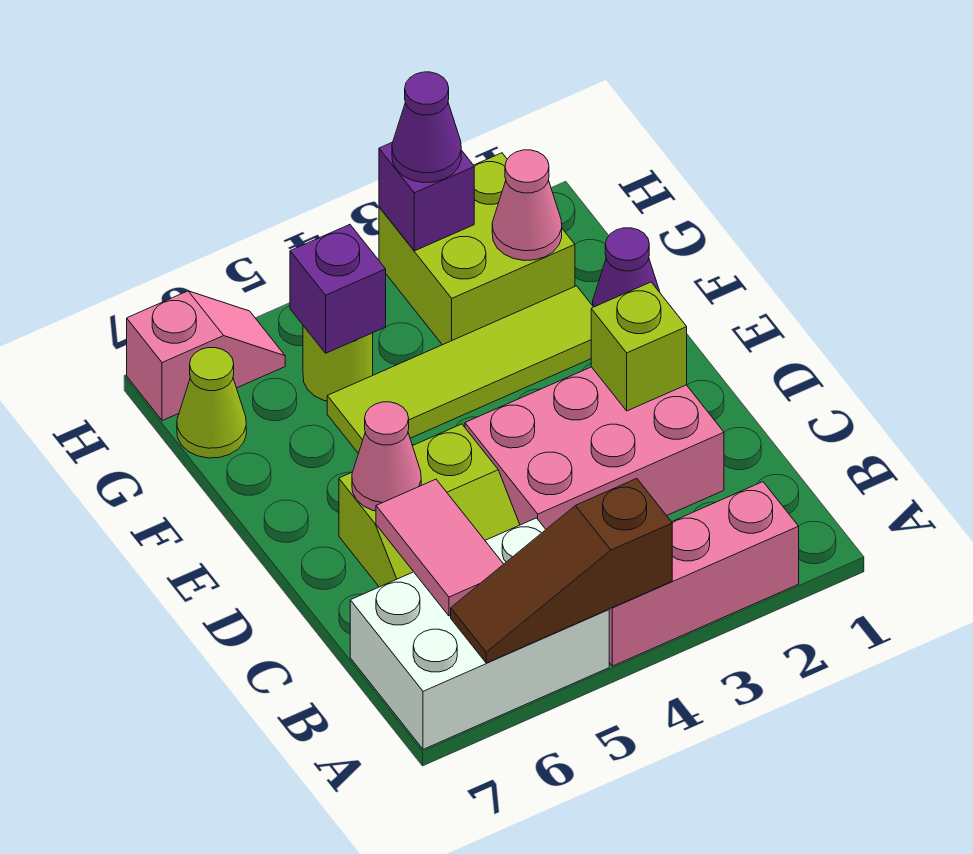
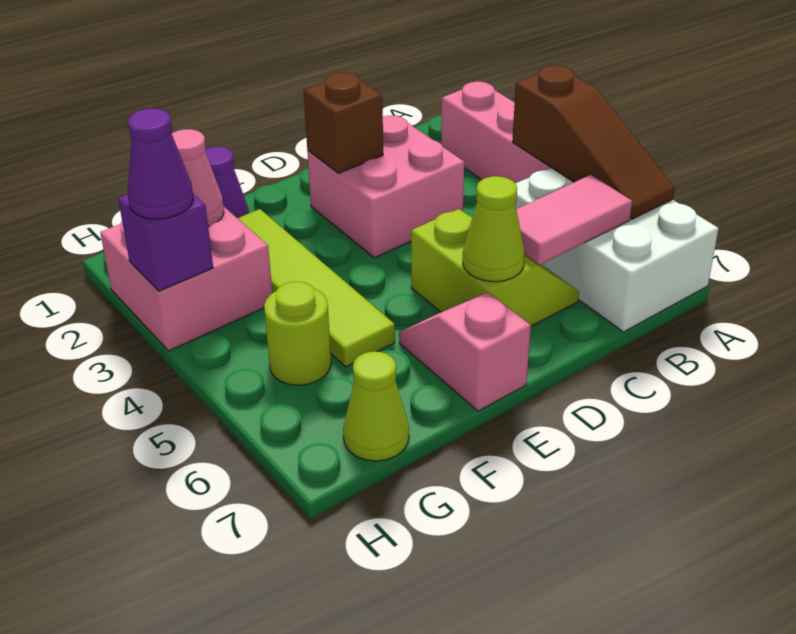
pink brick C2:D4 level 1 -> pink brick C2:D3 level 1
lime brick D2 level 2 -> brown brick D2 level 2
pink cone D6 level 2 -> lime cone D6 level 2
lime brick G2:H3 level 1 -> pink brick G2:H3 level 1
purple brick G5 level 2 -> none
pink slope H6:H7 level 1 top 7 -> pink slope E6:E7 level 1 top 7

